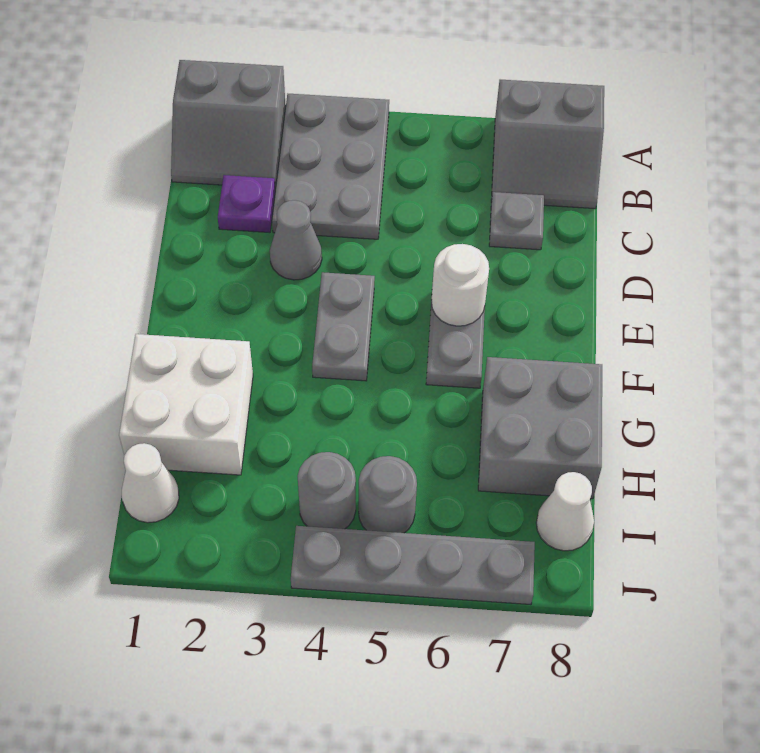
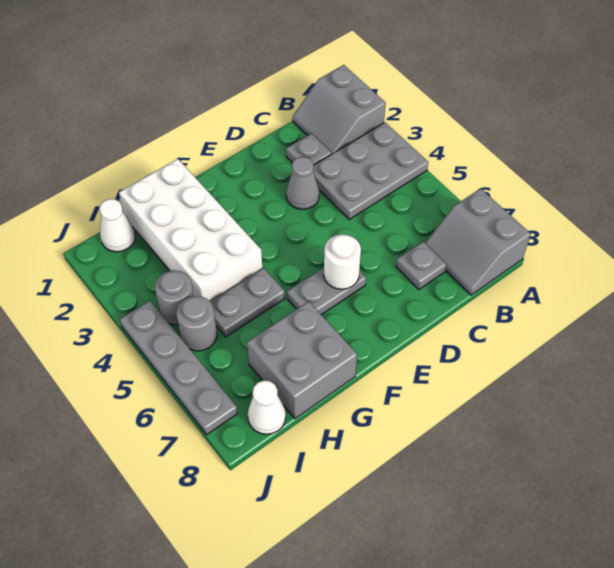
purple plate C2 level 1 -> grey plate C2 level 1
grey plate E4:F4 level 1 -> grey plate G5:H5 level 1
white brick G1:H2 level 1 -> white brick G1:H4 level 1

